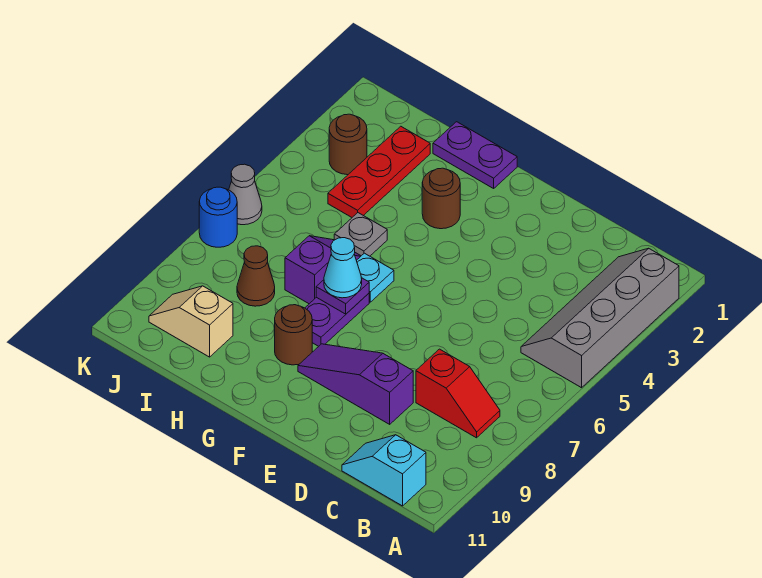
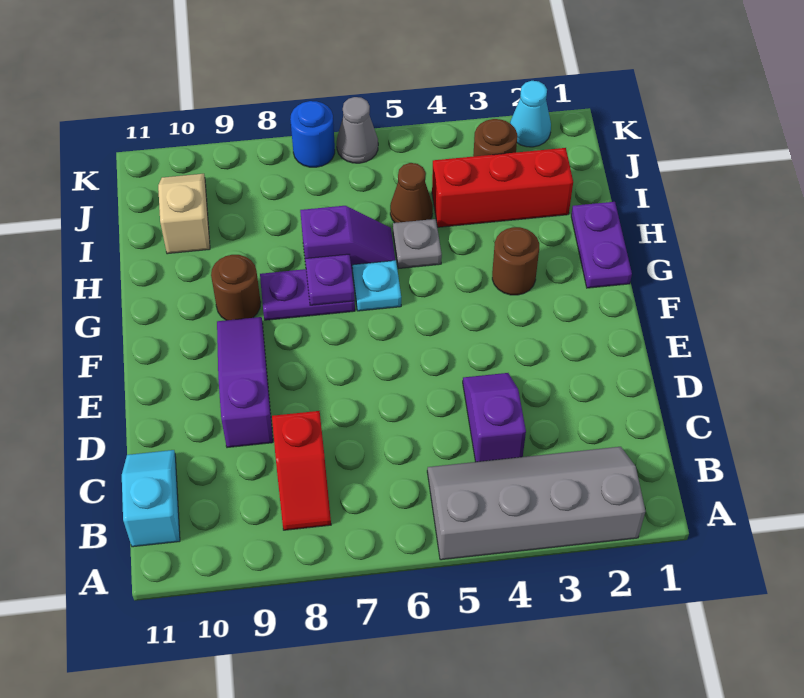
none -> purple slope C4:D4 level 1 top C
cyan cone G7 level 3 -> cyan cone K2 level 1
red plate I2:I4 level 1 -> red brick I2:I4 level 1
brown cone I8 level 1 -> brown cone I5 level 1

